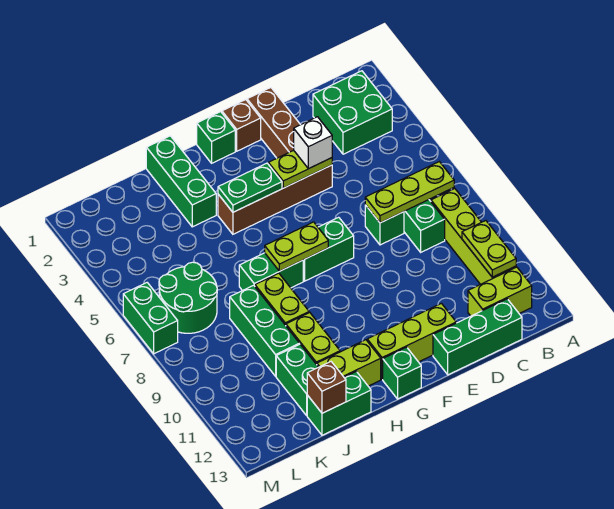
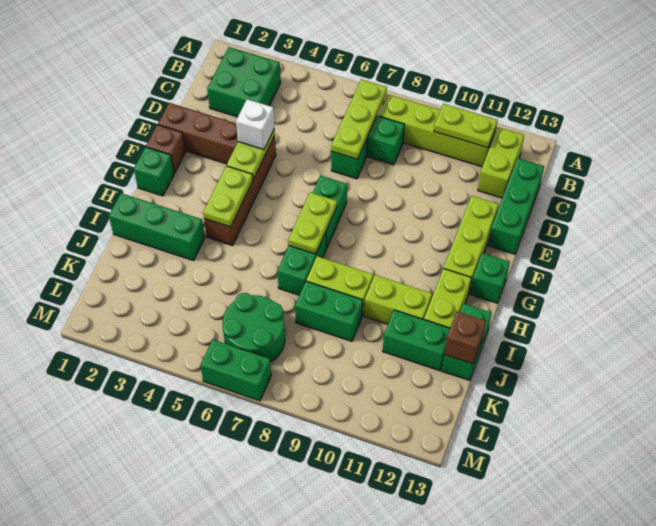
green plate G4:H4 level 2 -> lime plate G4:H4 level 2
green brick J8:J10 level 1 -> green brick J8:J9 level 1

